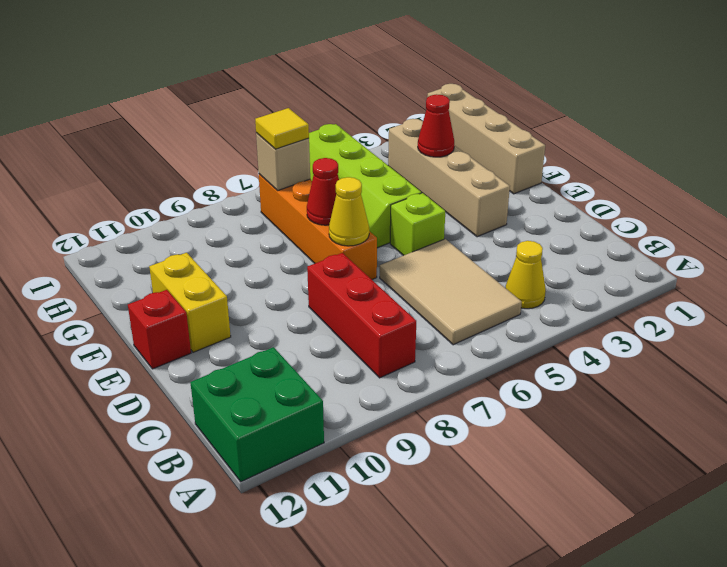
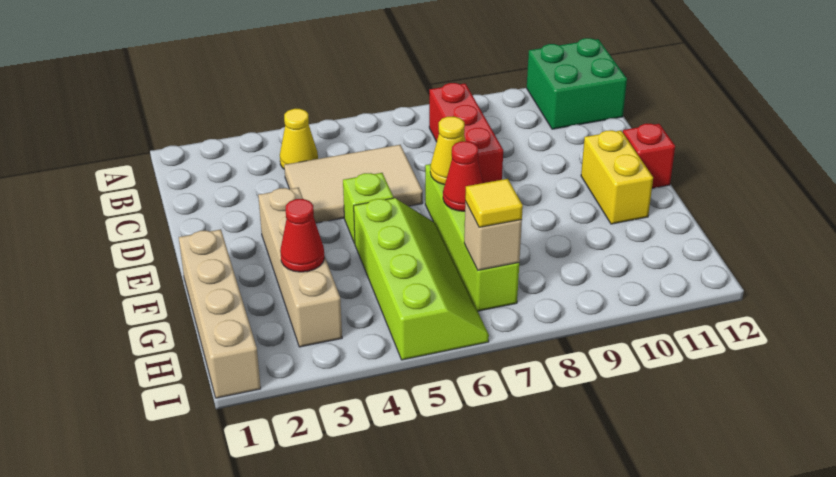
tan tile B5:D6 level 1 -> tan tile C4:D6 level 1
orange brick E7:H7 level 1 -> lime brick E7:H7 level 1

